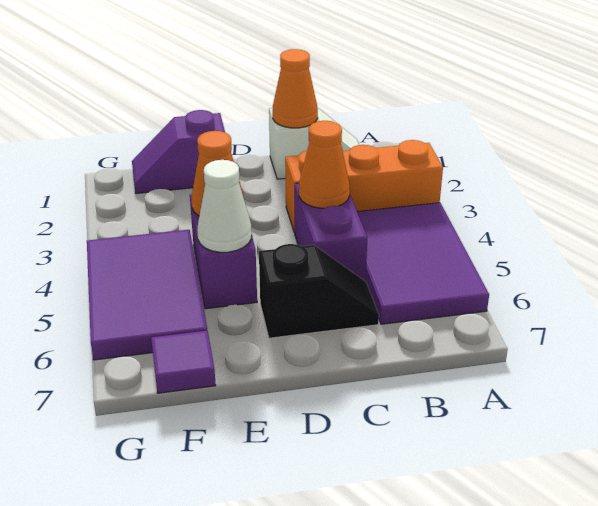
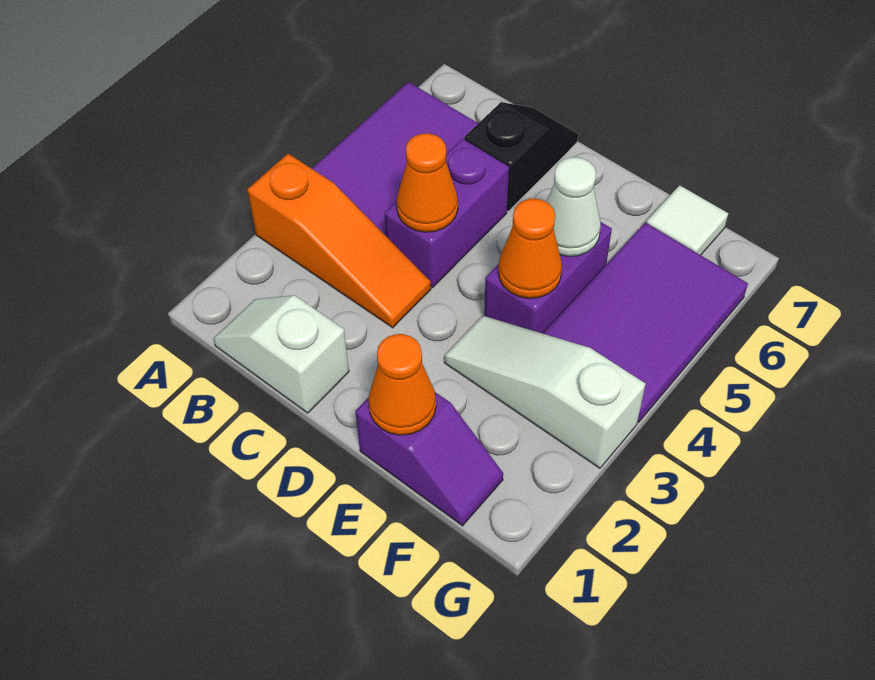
orange brick A3:C3 level 1 -> orange slope A3:C3 level 1 top A
orange cone C1 level 2 -> orange cone E1 level 2
black slope C6:D6 level 1 top D -> black slope C6:C7 level 1 top 6
none -> white slope E3:G3 level 1 top G
purple tile F7 level 1 -> white tile F7 level 1

